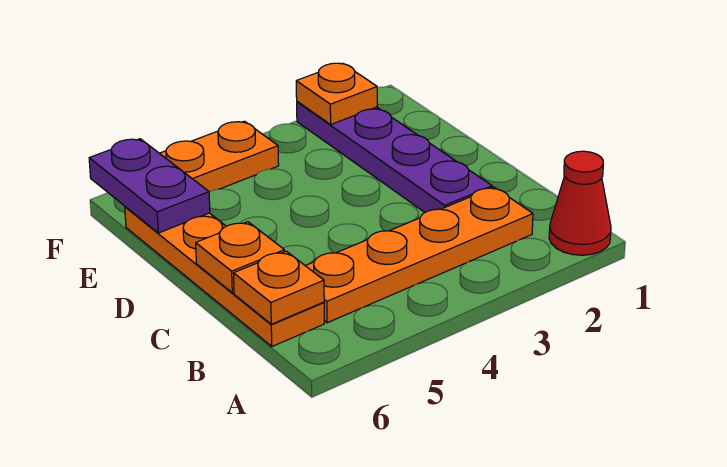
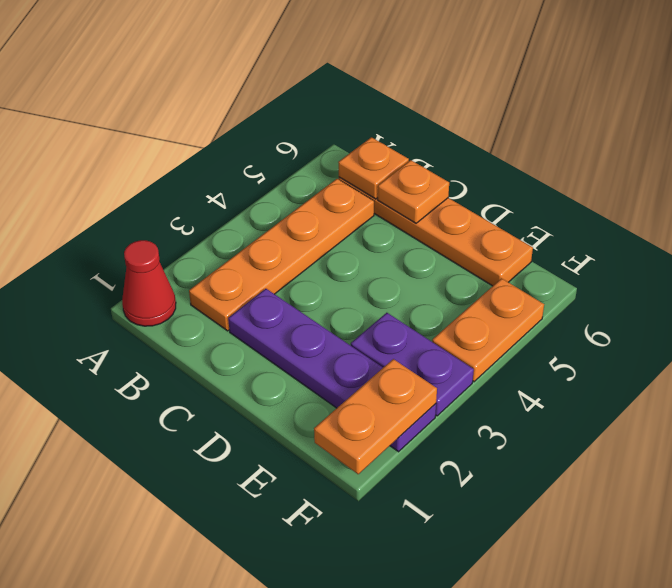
purple plate E6:F6 level 2 -> purple plate E3:F3 level 1
orange plate F2 level 2 -> orange plate F1:F2 level 2

